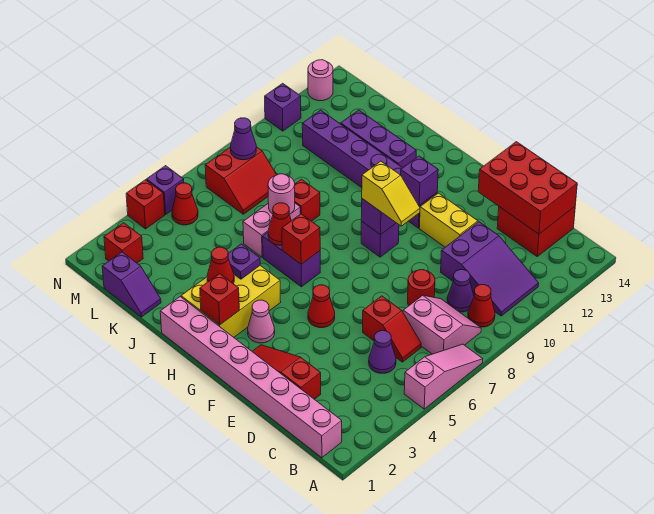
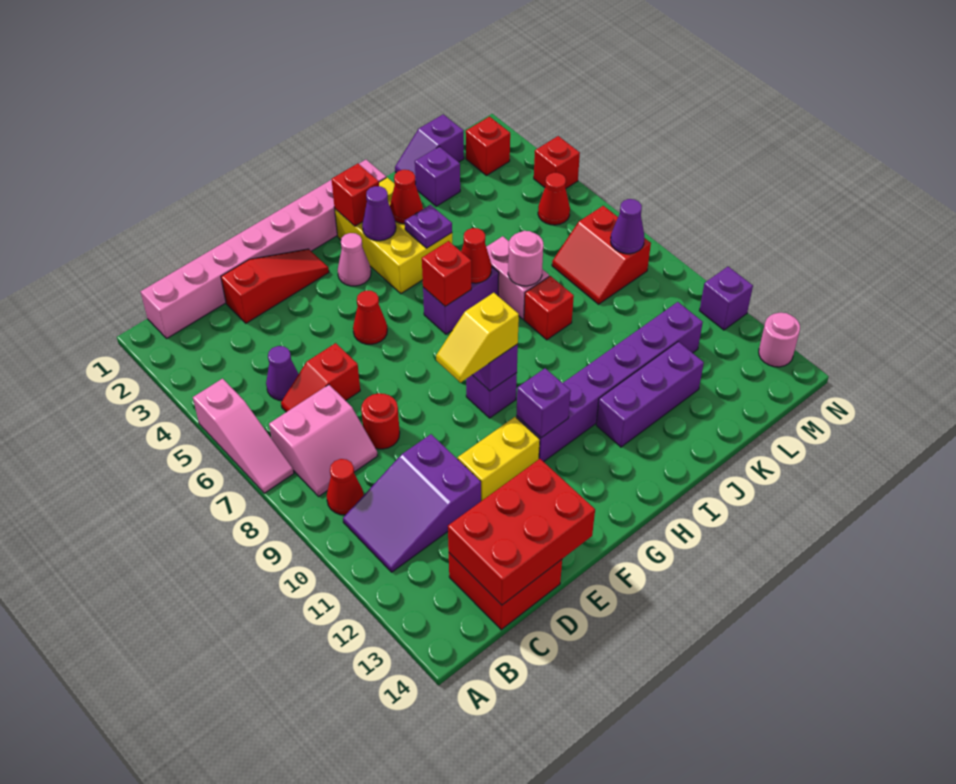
purple cone C9 level 1 -> purple cone H3 level 2
purple brick N5 level 1 -> purple brick K2 level 1

